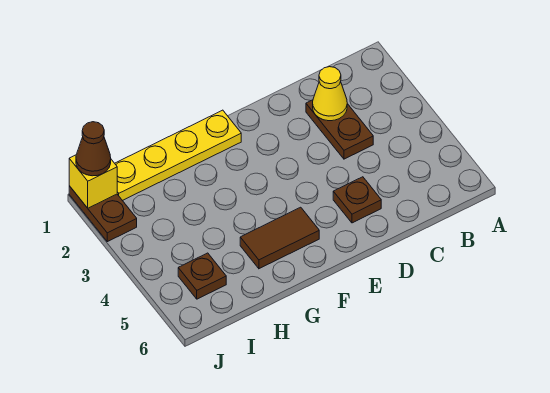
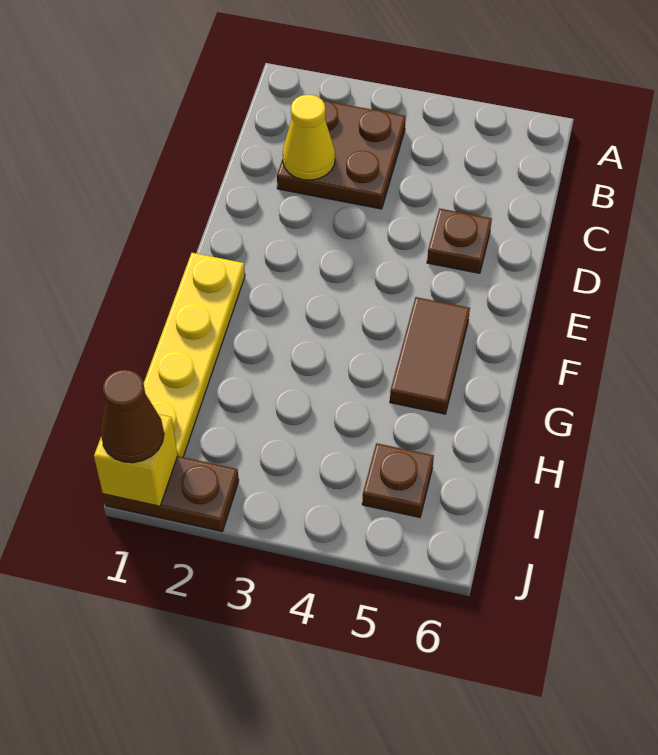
brown plate C2:C3 level 1 -> brown plate B2:C3 level 1

